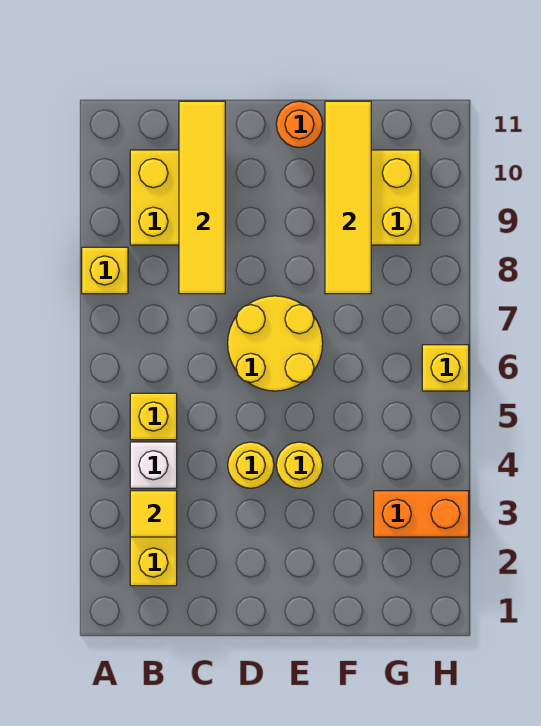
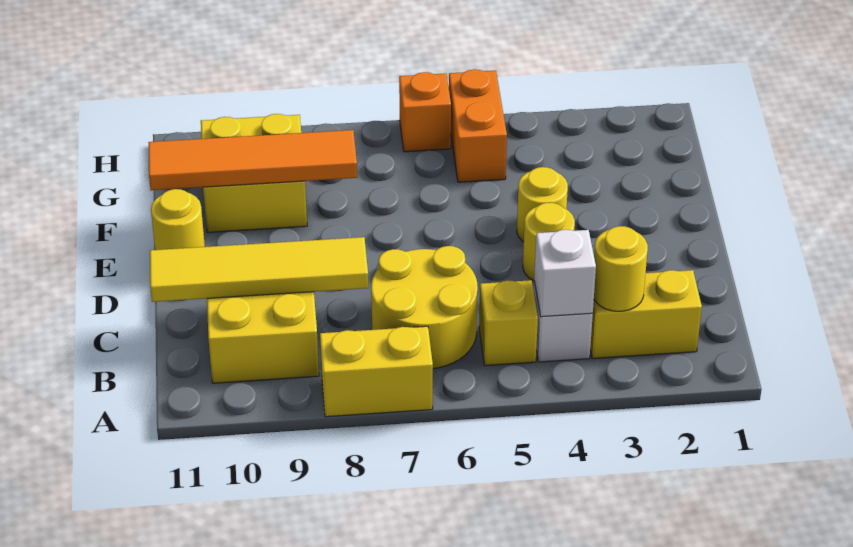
yellow brick A8 level 1 -> yellow brick A7:A8 level 1
yellow tile B3 level 2 -> yellow round brick B3 level 2
none -> white brick B4 level 2
yellow round brick D6:E7 level 1 -> yellow round brick B6:C7 level 1
orange round brick E11 level 1 -> yellow round brick E11 level 1
yellow tile F8:F11 level 2 -> orange tile F8:F11 level 2
orange brick G3:H3 level 1 -> orange brick G5:H5 level 1
yellow brick H6 level 1 -> orange brick H6 level 1

